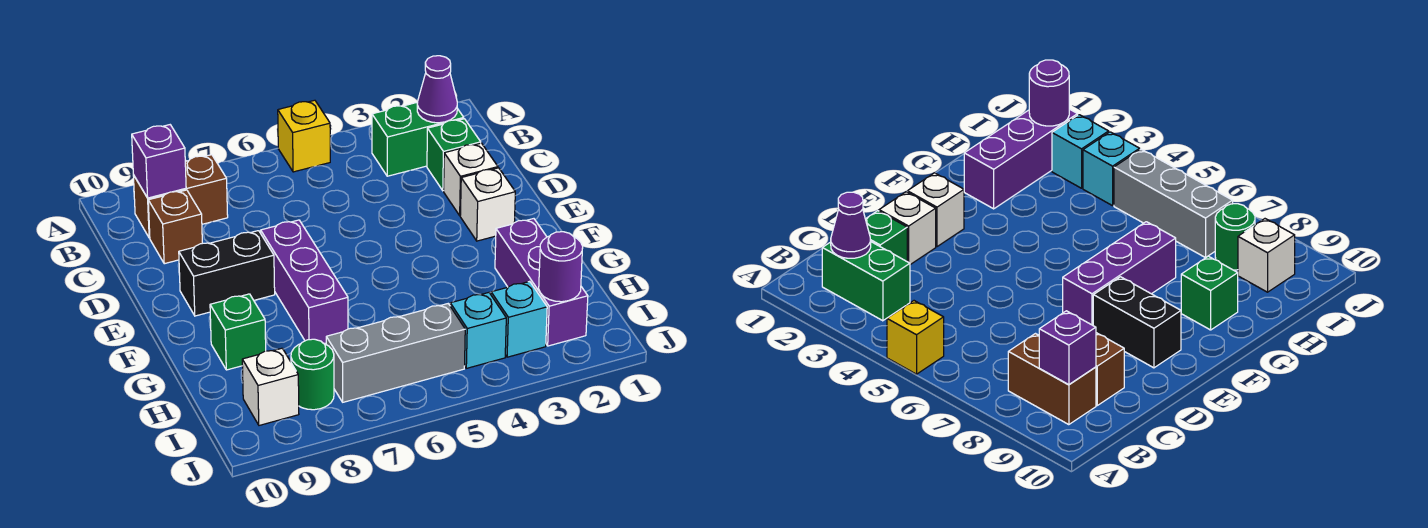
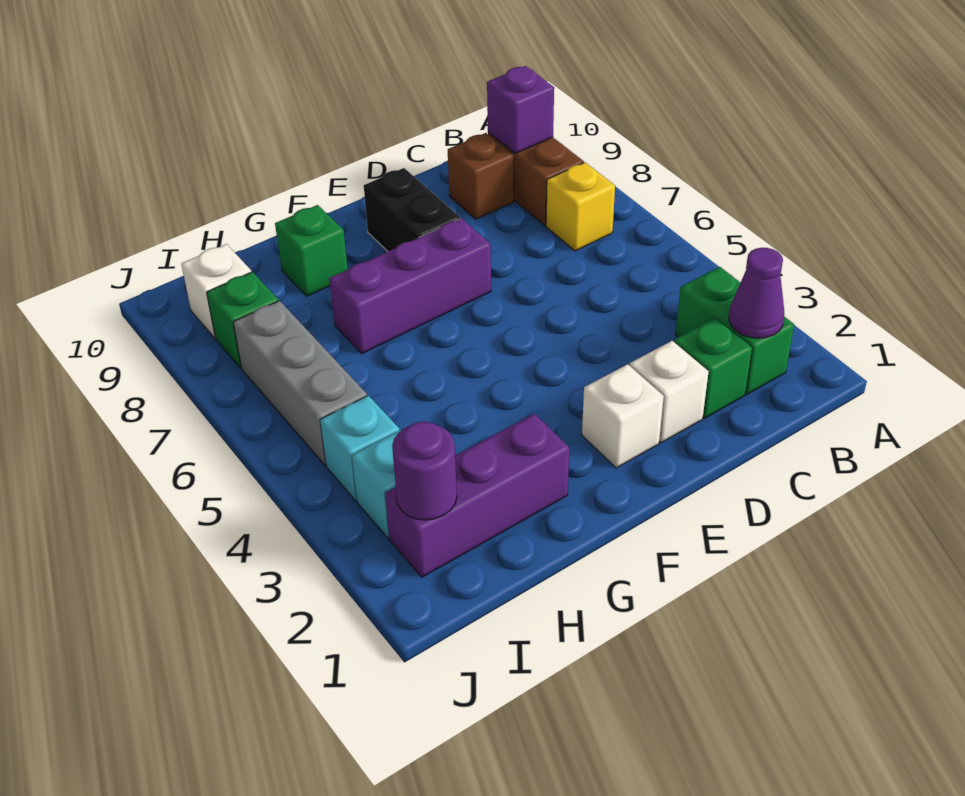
yellow brick A5 level 1 -> yellow brick B7 level 1
green round brick I8 level 1 -> green brick I8 level 1

